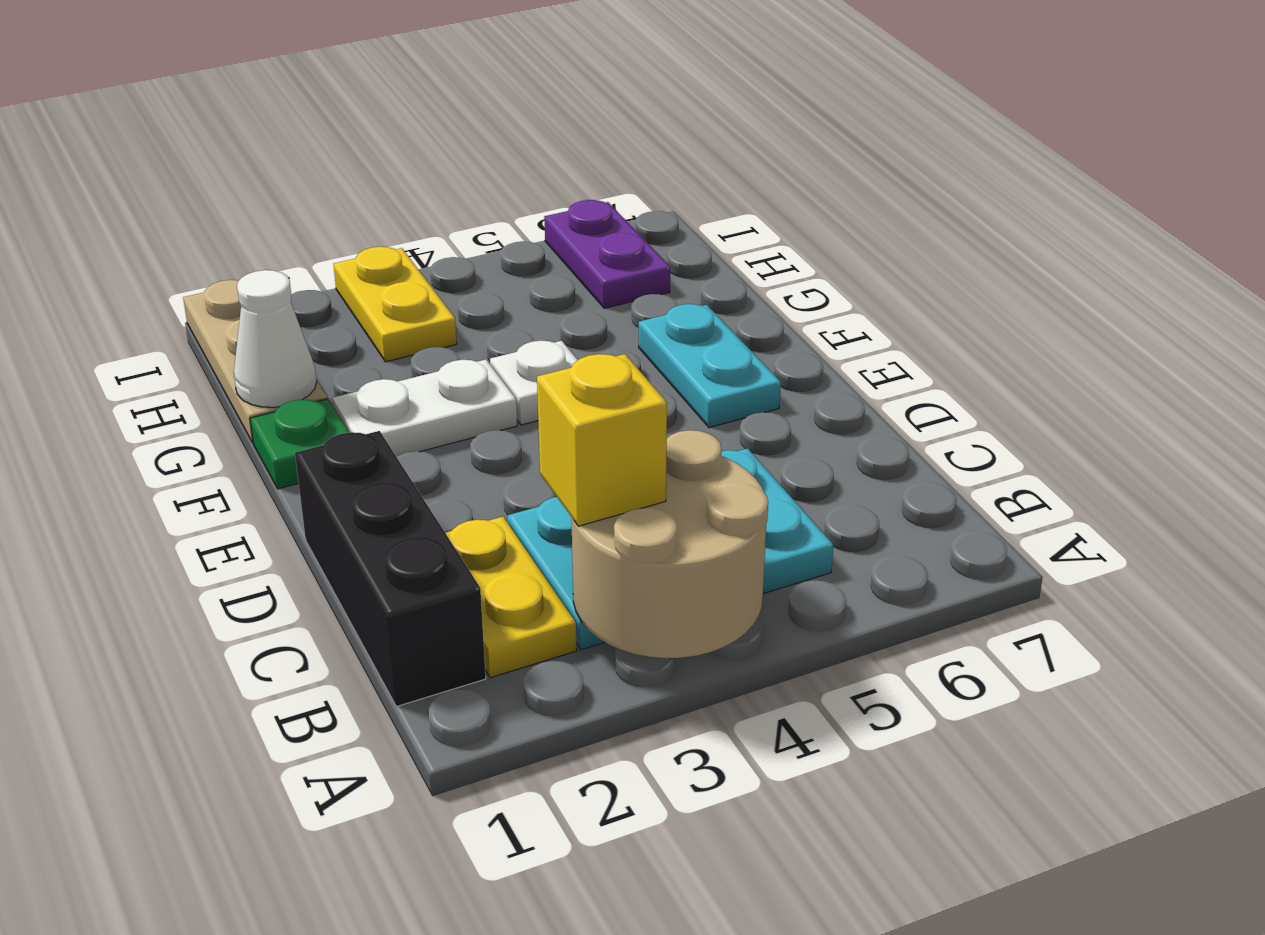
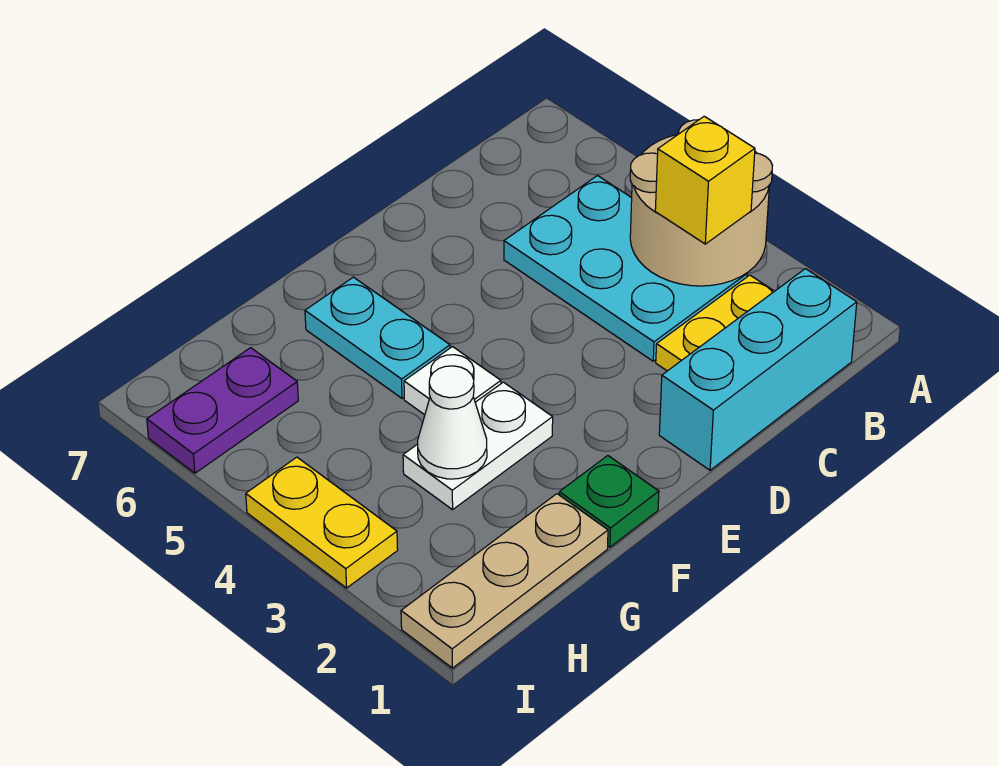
black brick B1:D1 level 1 -> cyan brick B1:D1 level 1
cyan plate E6:F6 level 1 -> cyan plate F5:F6 level 1
white plate F2:F3 level 1 -> white plate F3:G3 level 1
white cone G1 level 2 -> white cone G3 level 2
yellow plate H3:I3 level 1 -> yellow plate I3:I4 level 1

